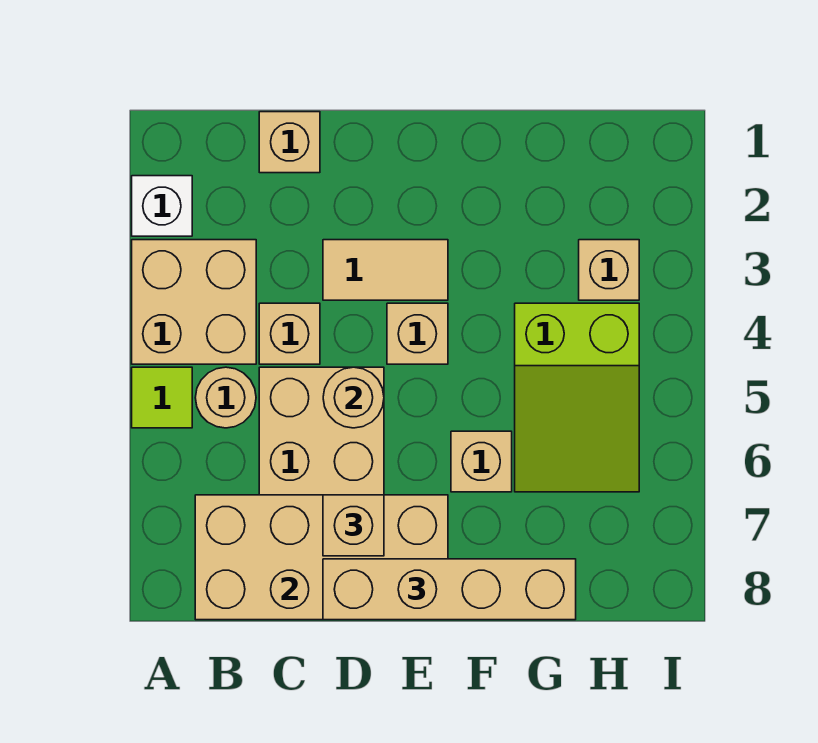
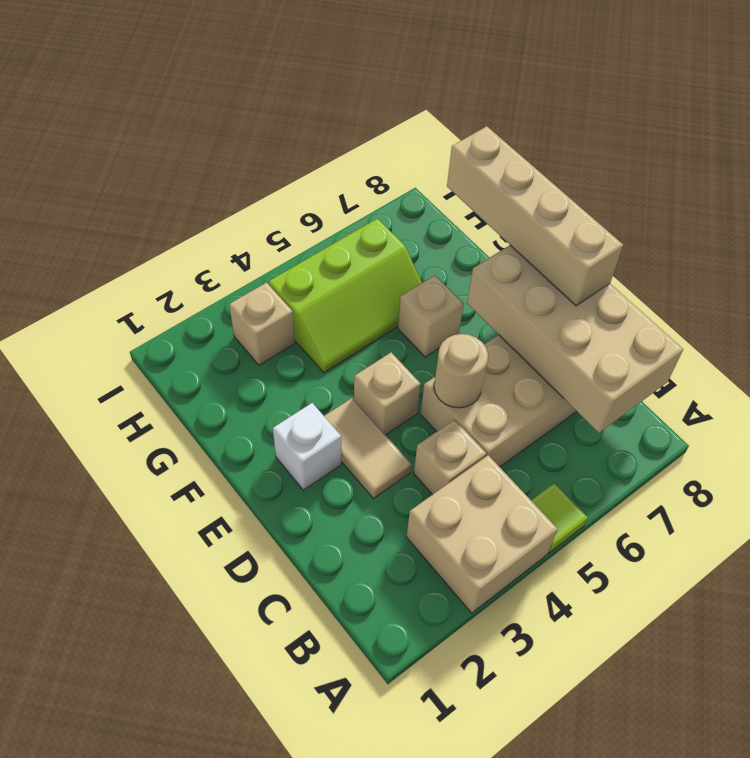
white brick A2 level 1 -> white brick E2 level 1
tan round brick B5 level 1 -> none
tan brick C1 level 1 -> none
tan brick D7 level 3 -> none
lime slope G4:H6 level 1 top 4 -> lime slope G4:H6 level 1 top H

